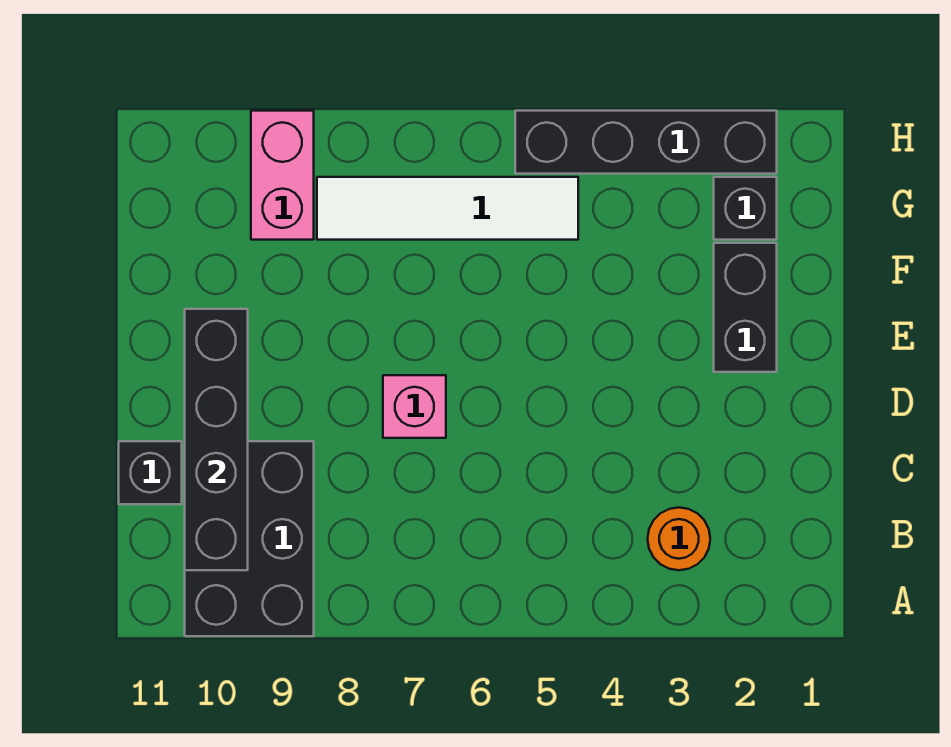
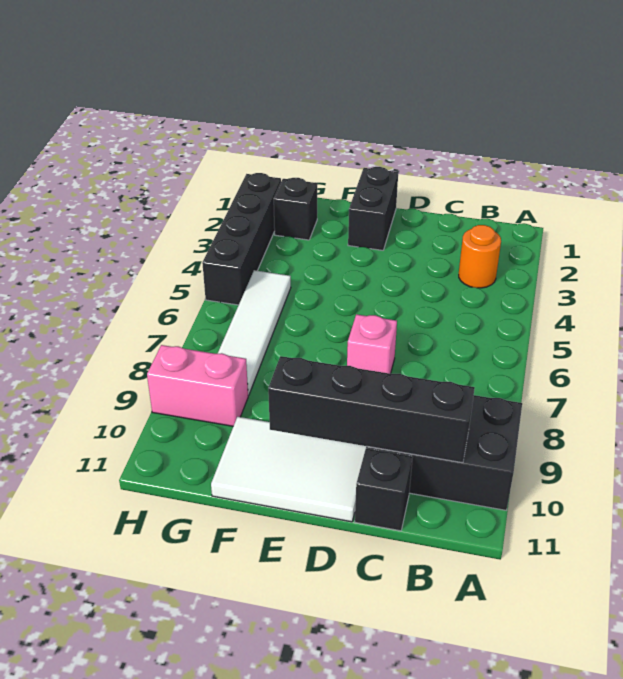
none -> white tile D10:F11 level 1
black brick E2:F2 level 1 -> black brick E1:E2 level 1

